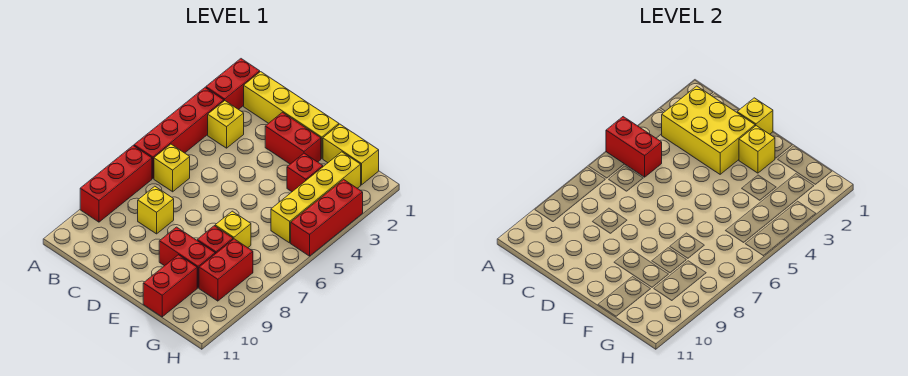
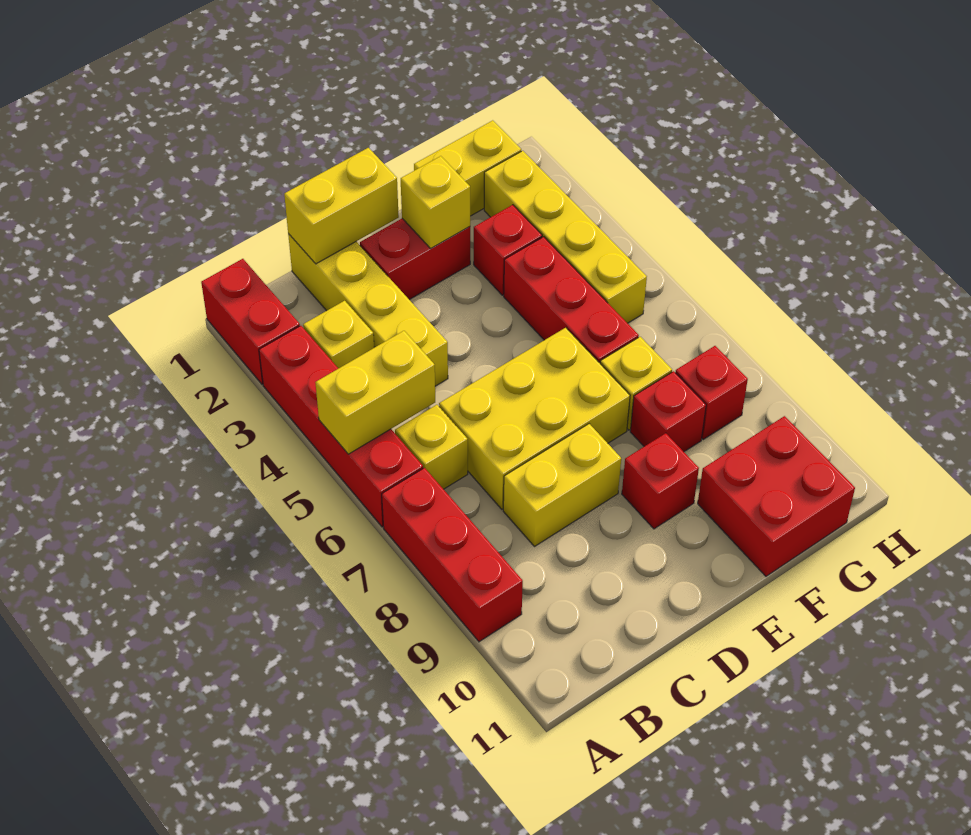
red brick A5:B5 level 2 -> yellow brick A5:B5 level 2
yellow brick B1:E1 level 1 -> yellow brick C1:C4 level 1
yellow brick B2:D3 level 2 -> yellow brick C6:E7 level 1
yellow brick C8 level 1 -> yellow brick C8:D8 level 1
yellow brick D1 level 2 -> yellow brick C1:D1 level 2
red brick E9:F9 level 1 -> red brick E9 level 1
red brick F10:F11 level 1 -> red brick F10:G11 level 1
red brick G8:G9 level 1 -> red brick G8 level 1
red brick H3:H5 level 1 -> red brick F4:F6 level 1

